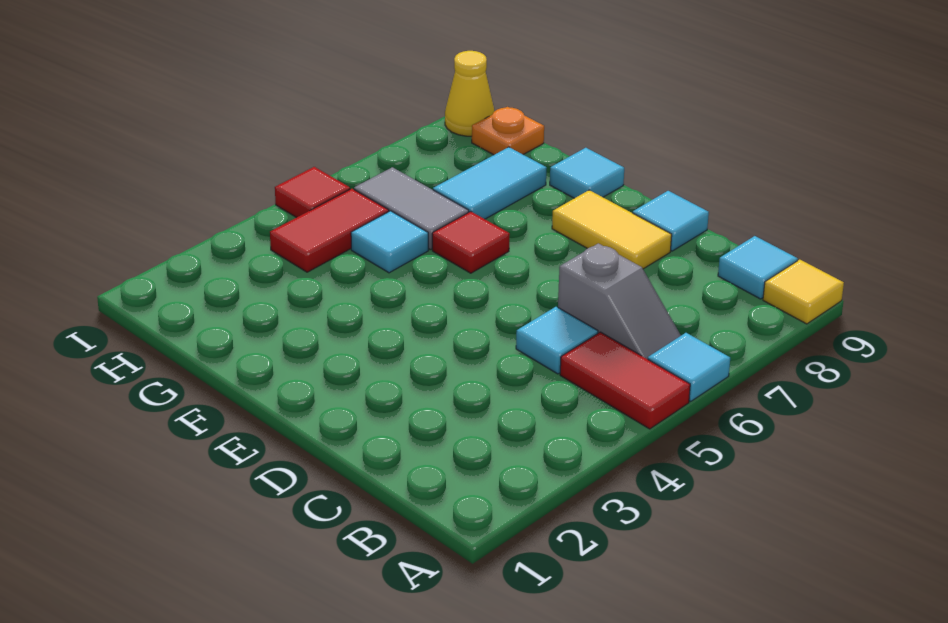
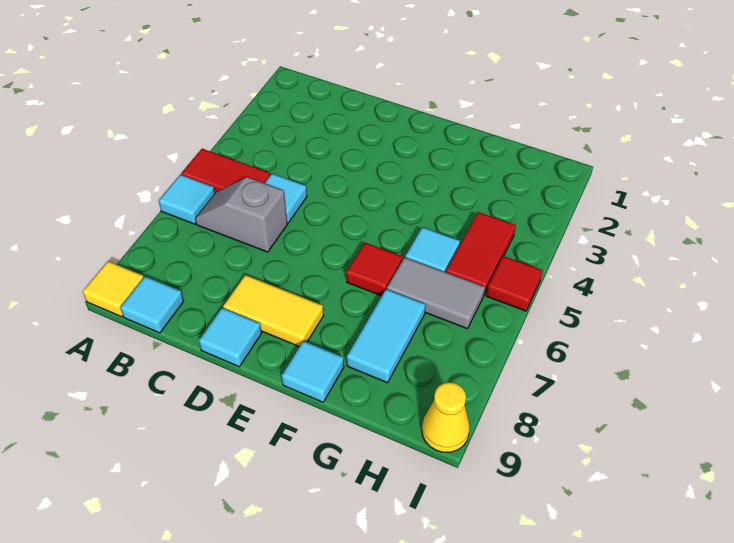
orange plate H9 level 1 -> none

